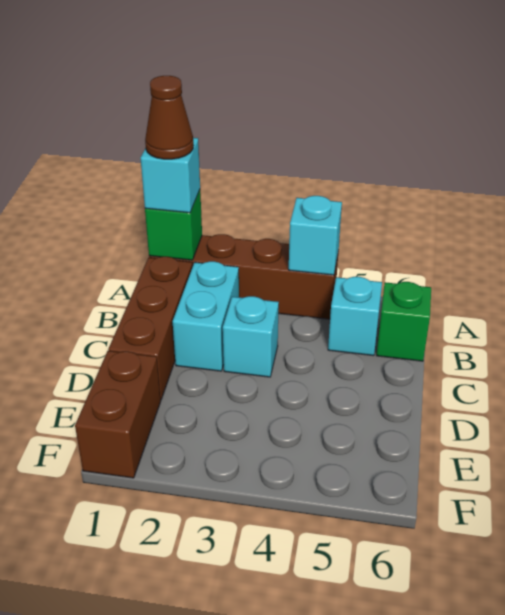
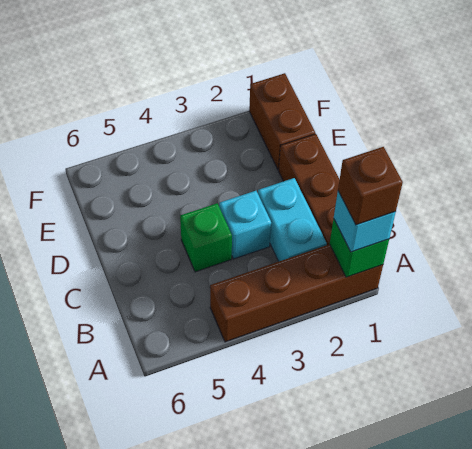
brown cone A1 level 4 -> brown brick A1 level 4
cyan brick A4 level 2 -> none
cyan brick B5 level 1 -> none
green brick B6 level 1 -> green brick C4 level 1

